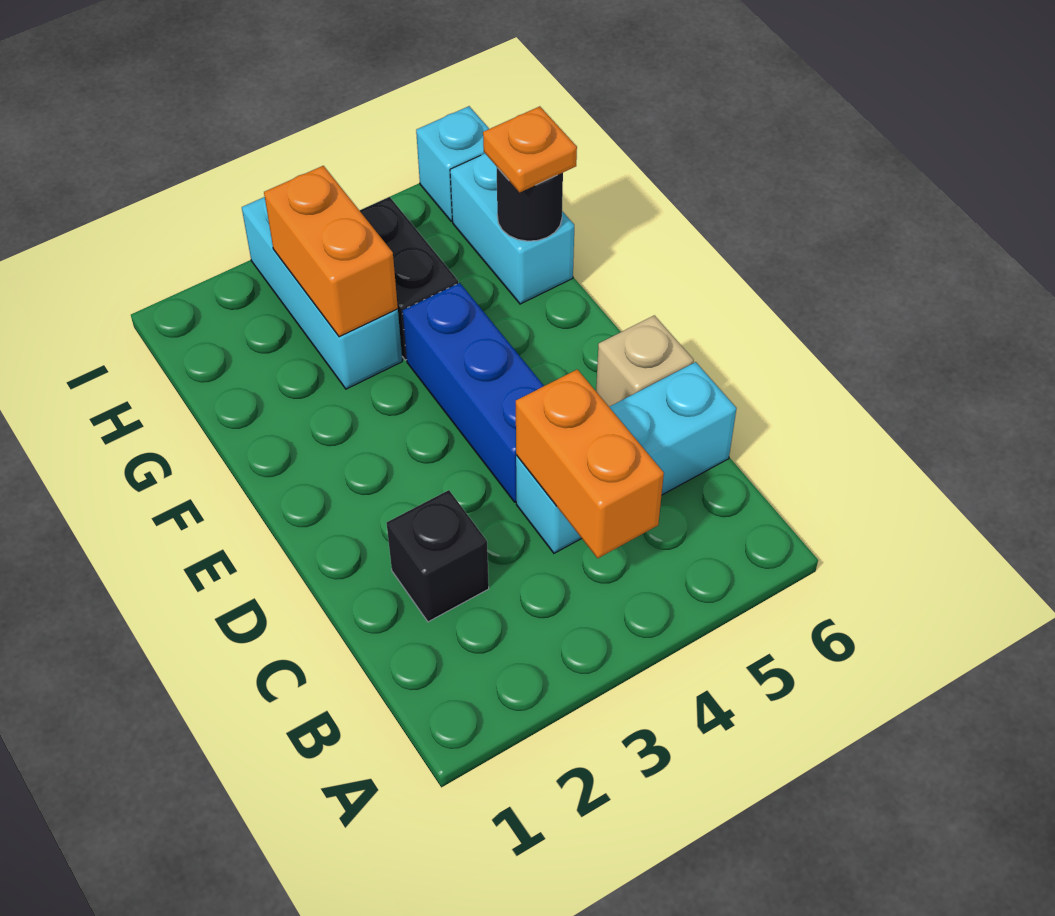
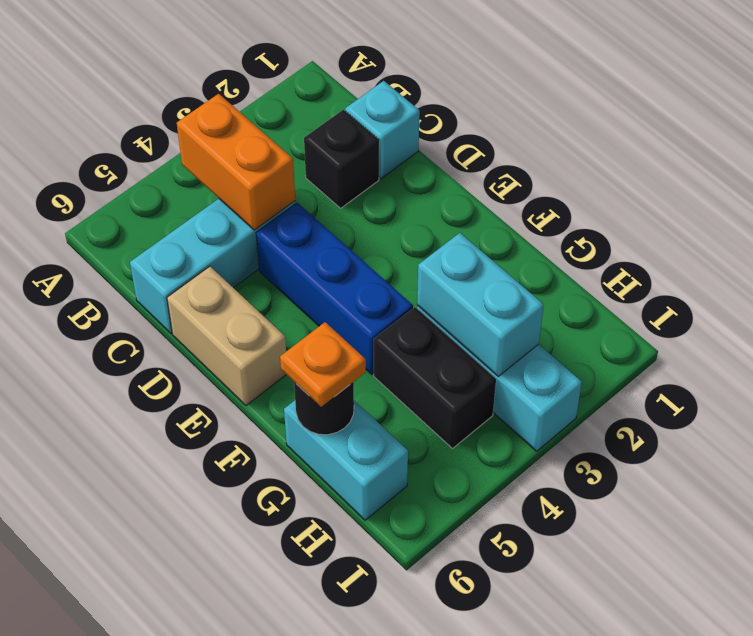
tan brick D6 level 1 -> tan brick D6:E6 level 1
orange brick G3:H3 level 2 -> cyan brick G3:H3 level 2
cyan brick I6 level 1 -> cyan brick C1 level 1

